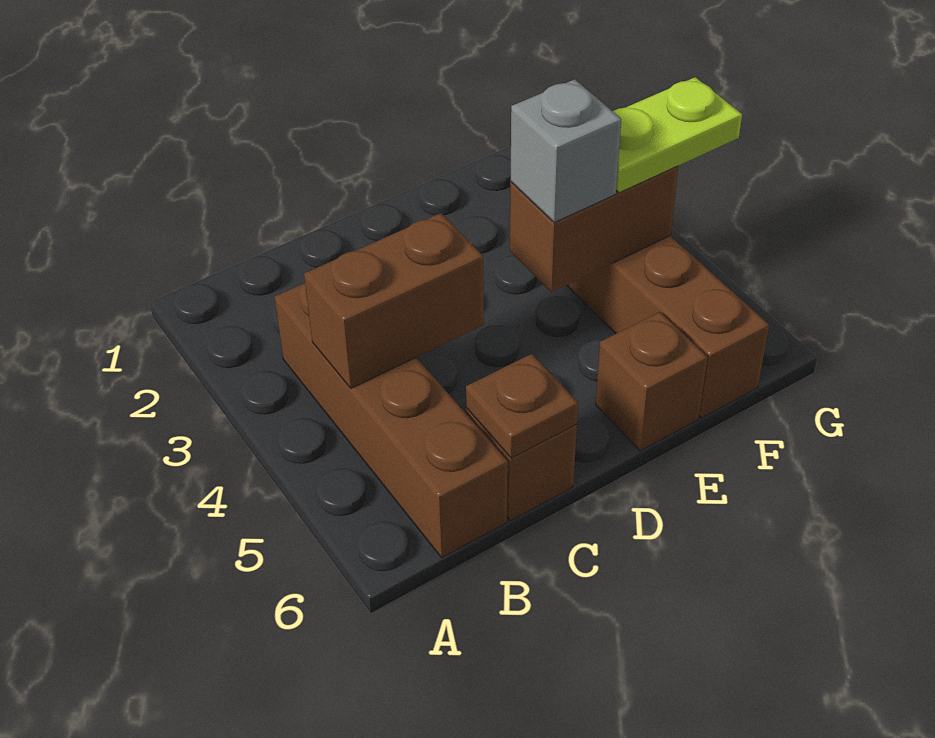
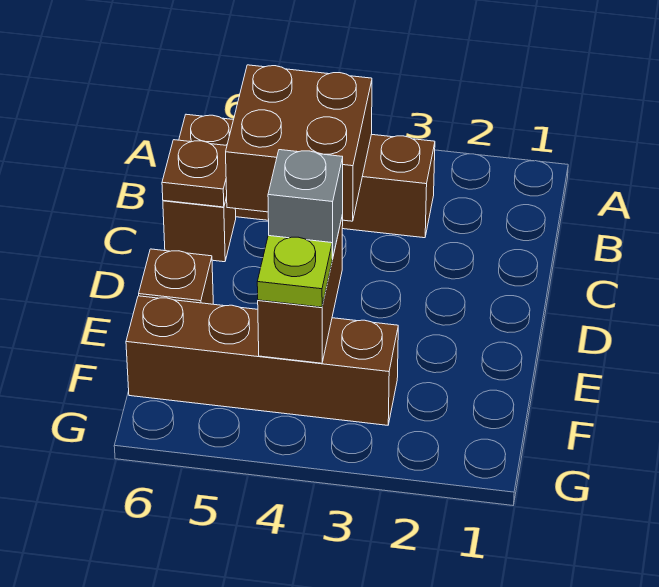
brown brick B4:C4 level 2 -> brown brick B4:C5 level 2
lime plate F4:G4 level 3 -> lime plate F4 level 3

